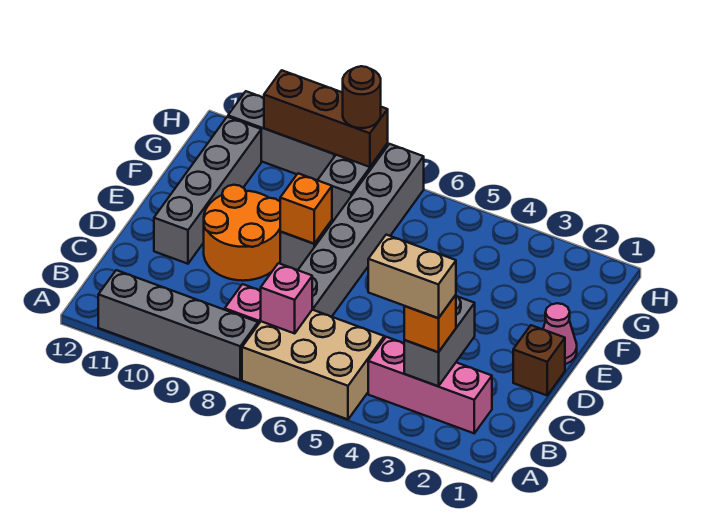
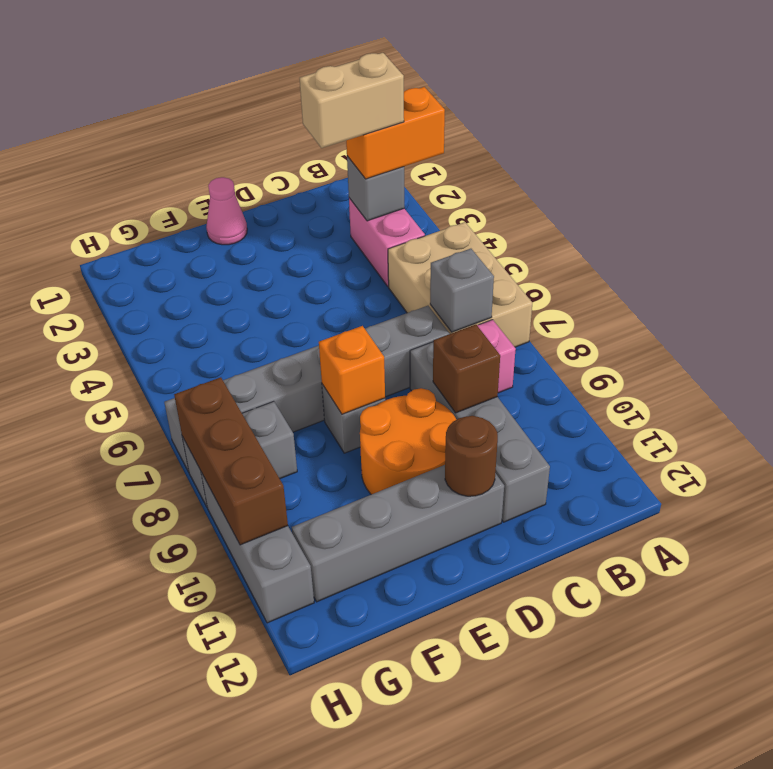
grey brick A8:A11 level 1 -> grey brick C8:C11 level 1
pink brick B2:B4 level 1 -> pink brick B3:B4 level 1
grey brick B3:C3 level 2 -> grey brick B3 level 2
orange brick B3 level 3 -> orange brick A3:B3 level 3
tan brick B3:B4 level 4 -> tan brick B3:C3 level 4
pink brick B7 level 2 -> grey brick B7 level 2
brown brick D1 level 1 -> brown brick C9 level 2
brown round brick H8 level 3 -> brown round brick D11 level 2

